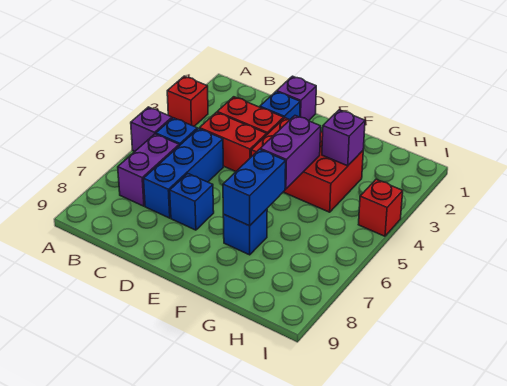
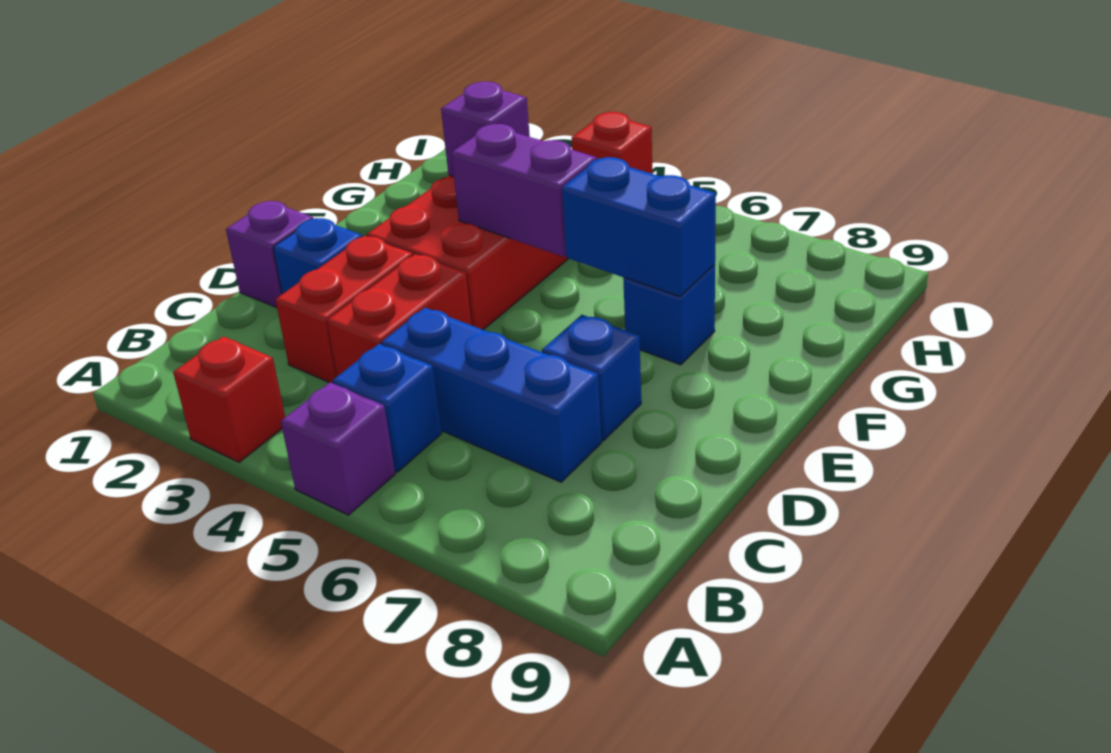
purple brick B6:B7 level 1 -> none

